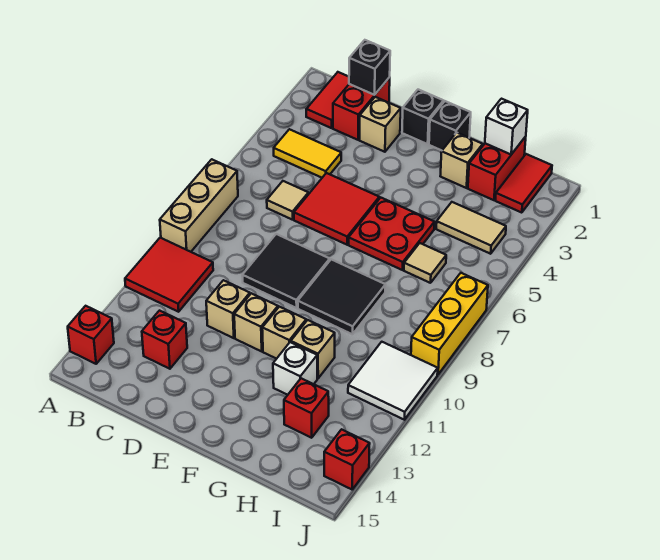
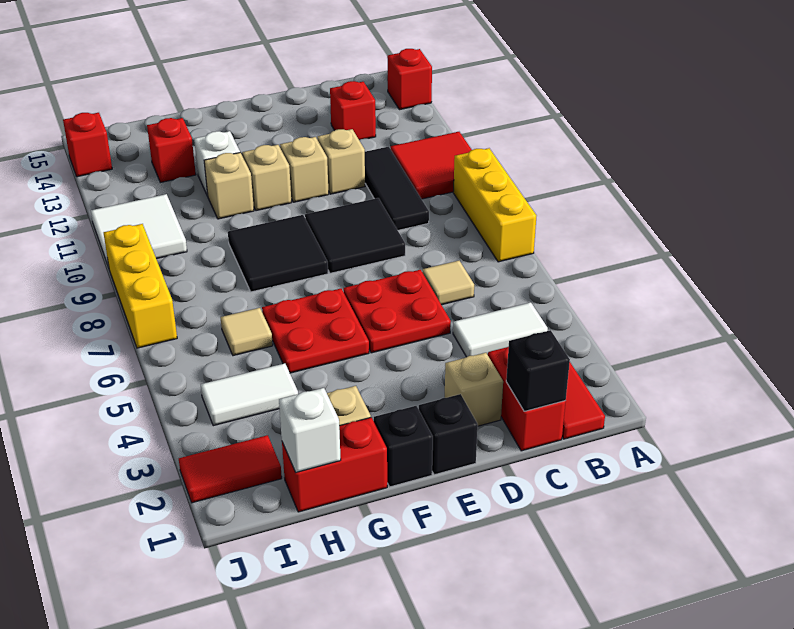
tan brick A7:A9 level 1 -> yellow brick A7:A9 level 1
yellow tile B4:C4 level 1 -> white tile B4:C4 level 1
none -> black tile C9:C11 level 1
red tile D5:E6 level 1 -> red plate D5:E6 level 1
red brick H1:H2 level 1 -> red brick G1:H1 level 1
tan tile H4:I4 level 1 -> white tile H4:I4 level 1
red tile I1:I2 level 1 -> red tile I2:J2 level 1

